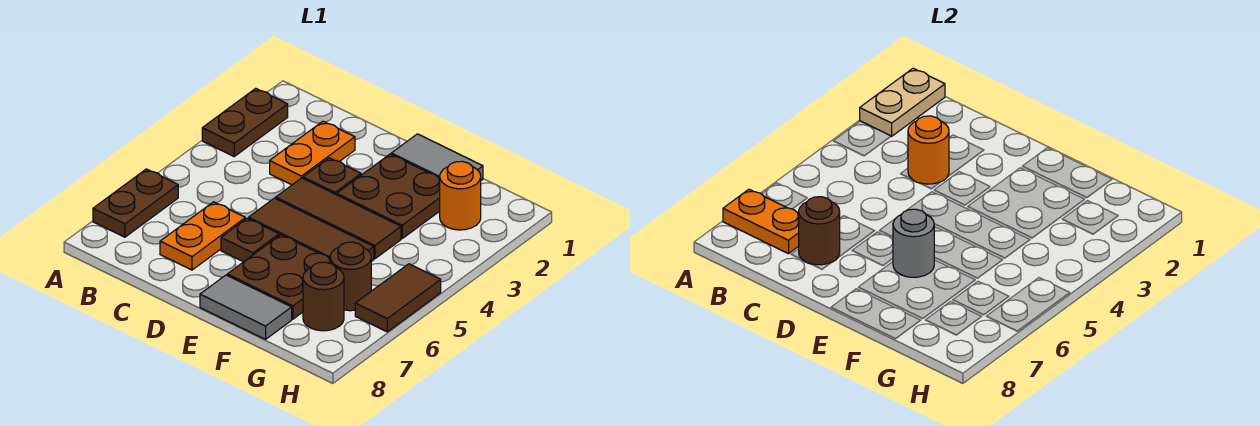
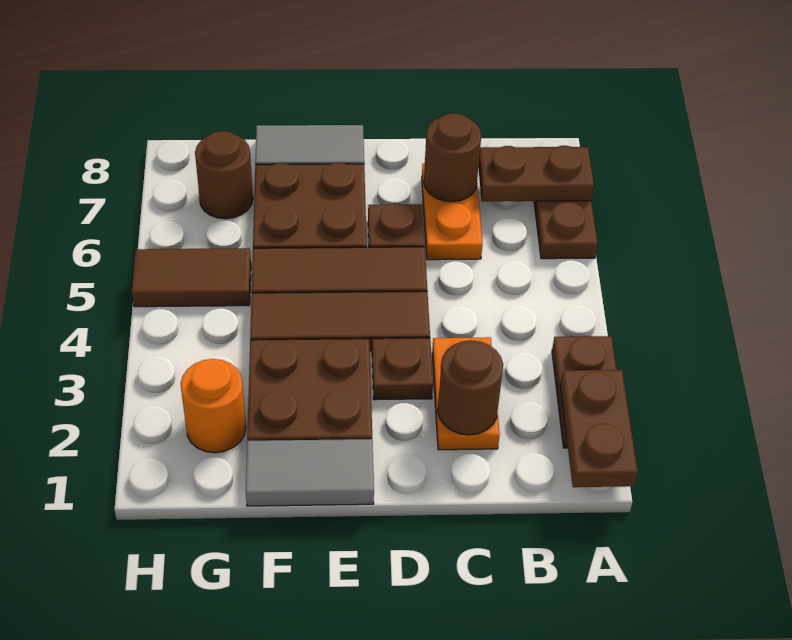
tan plate A1:A2 level 2 -> brown plate A1:A2 level 2
orange plate A7:B7 level 2 -> brown plate A7:B7 level 2
orange round brick C3 level 2 -> none
grey round brick E6 level 2 -> none
brown round brick G6 level 1 -> brown round brick C2 level 2
brown tile H5:H6 level 1 -> brown tile G5:H5 level 1

